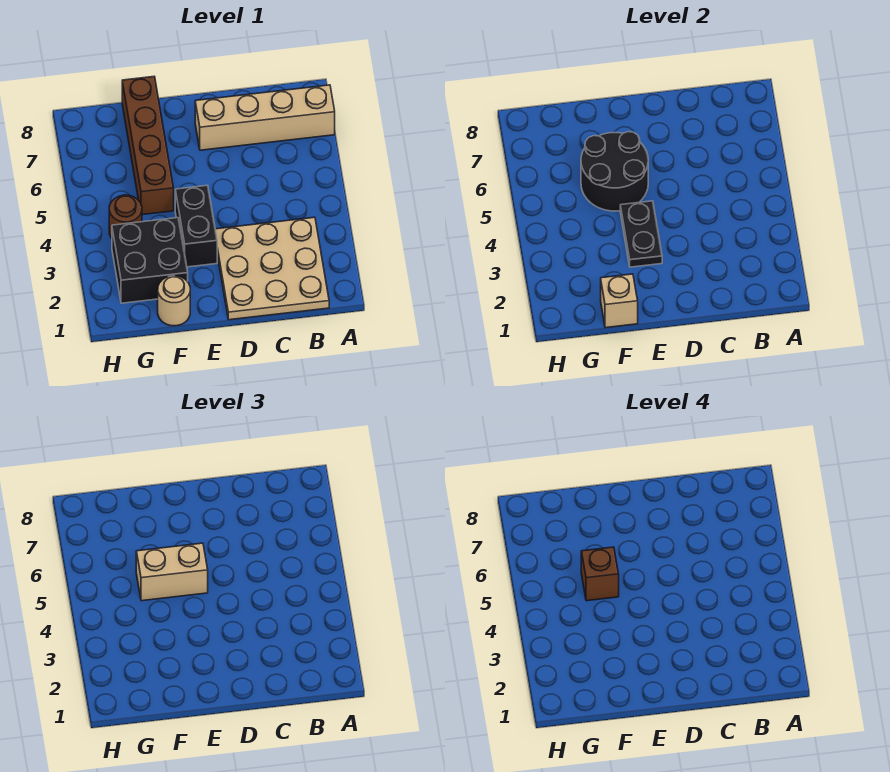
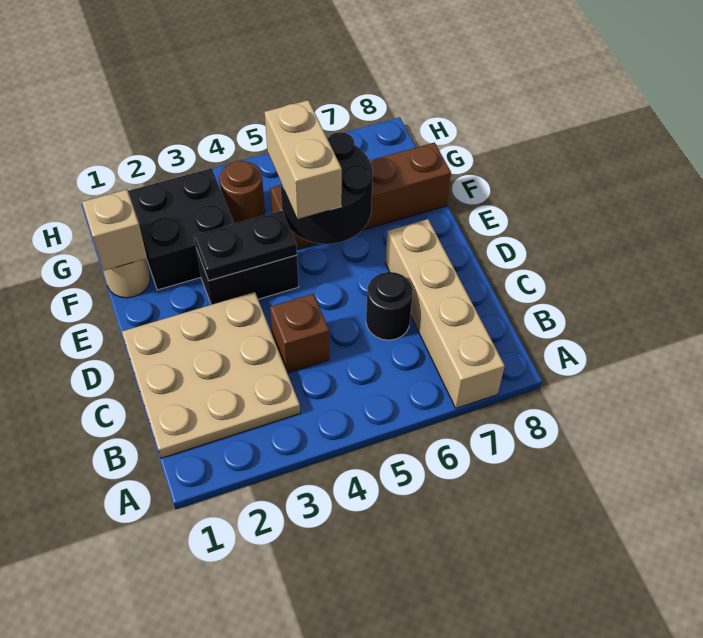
none -> black round brick C6 level 1
brown brick F5 level 4 -> brown brick C4 level 1

